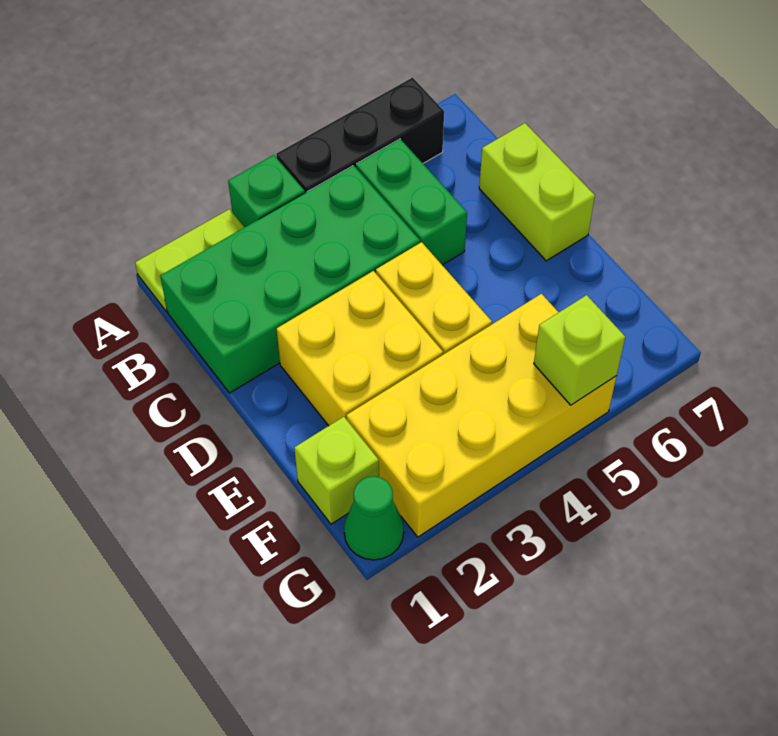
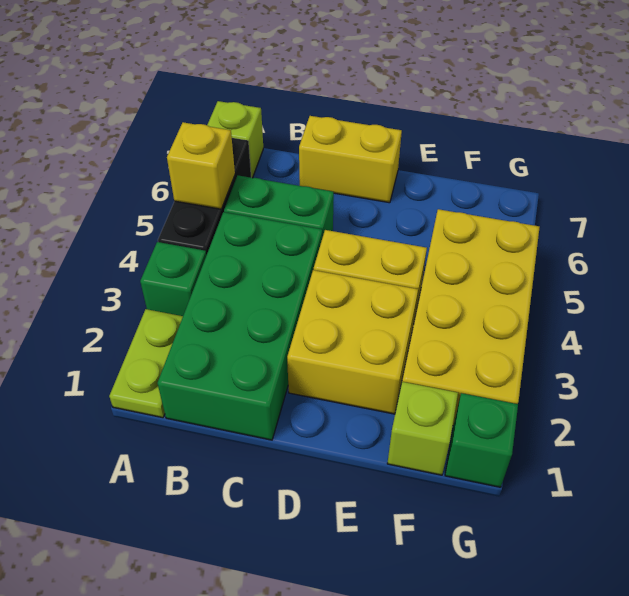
none -> yellow brick A5 level 2
lime brick C7:D7 level 1 -> yellow brick C7:D7 level 1
green cone G1 level 1 -> green brick G1 level 1
lime brick G5 level 2 -> lime brick A7 level 1

